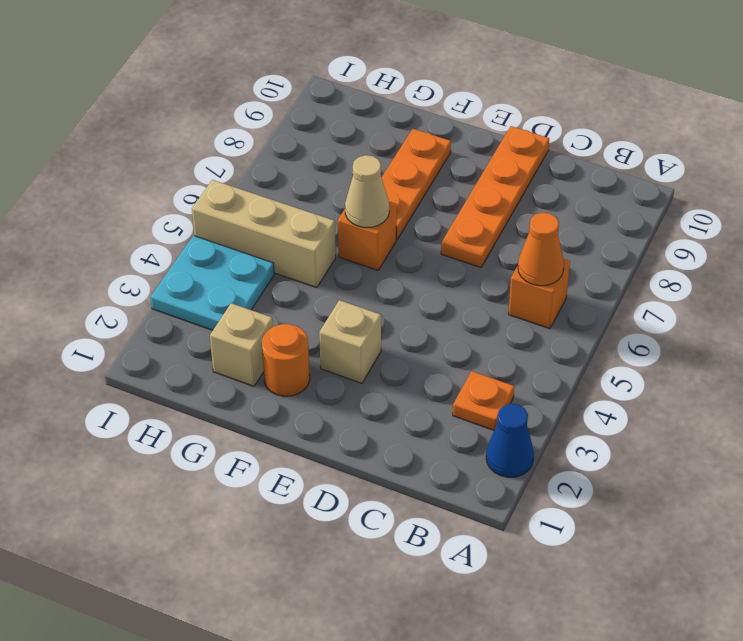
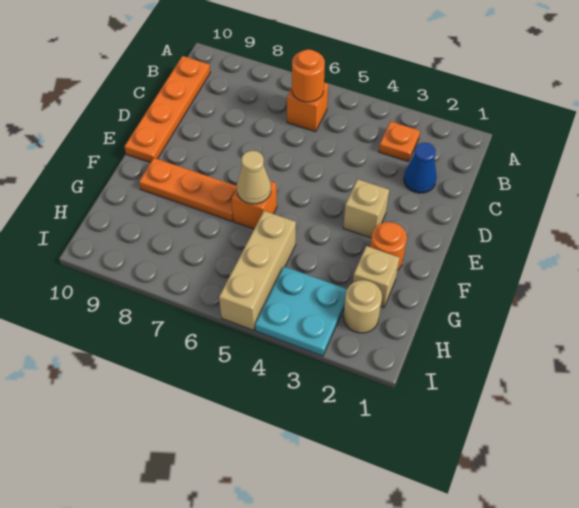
blue cone A2 level 1 -> blue cone C2 level 1
orange cone B6 level 2 -> orange round brick B6 level 2
orange plate D7:D10 level 1 -> orange plate B10:E10 level 1
none -> tan round brick H2 level 1

